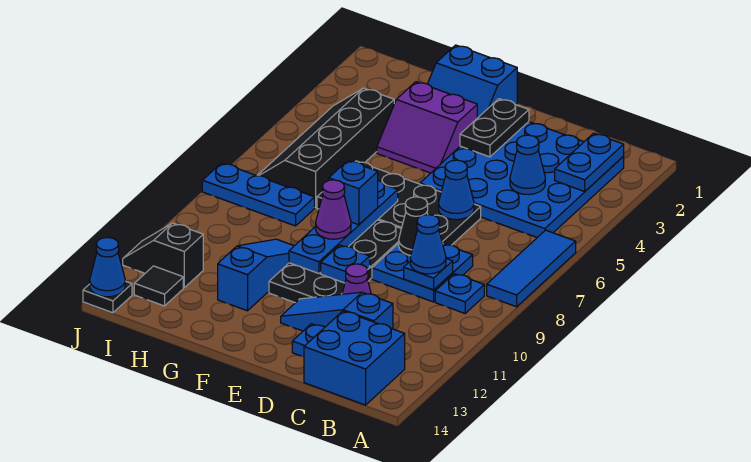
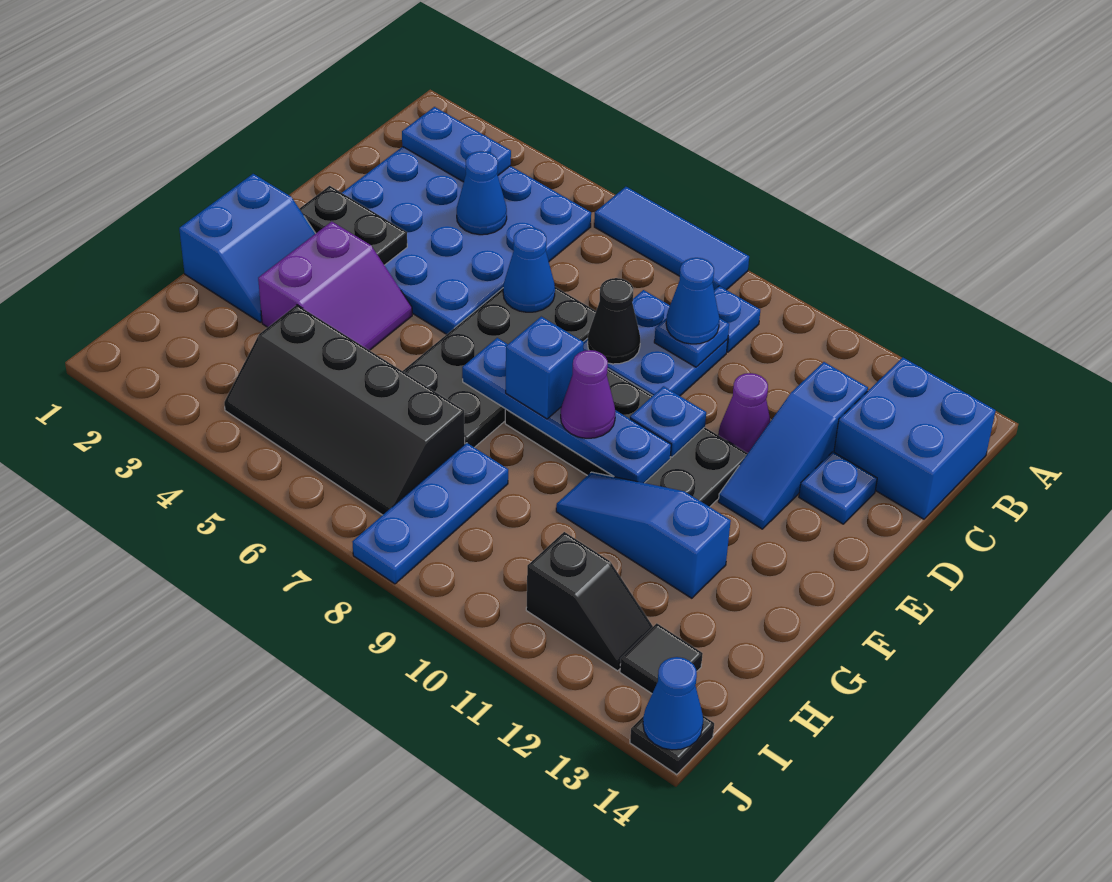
black slope I12:J12 level 1 top I -> black slope I11:I12 level 1 top 11

